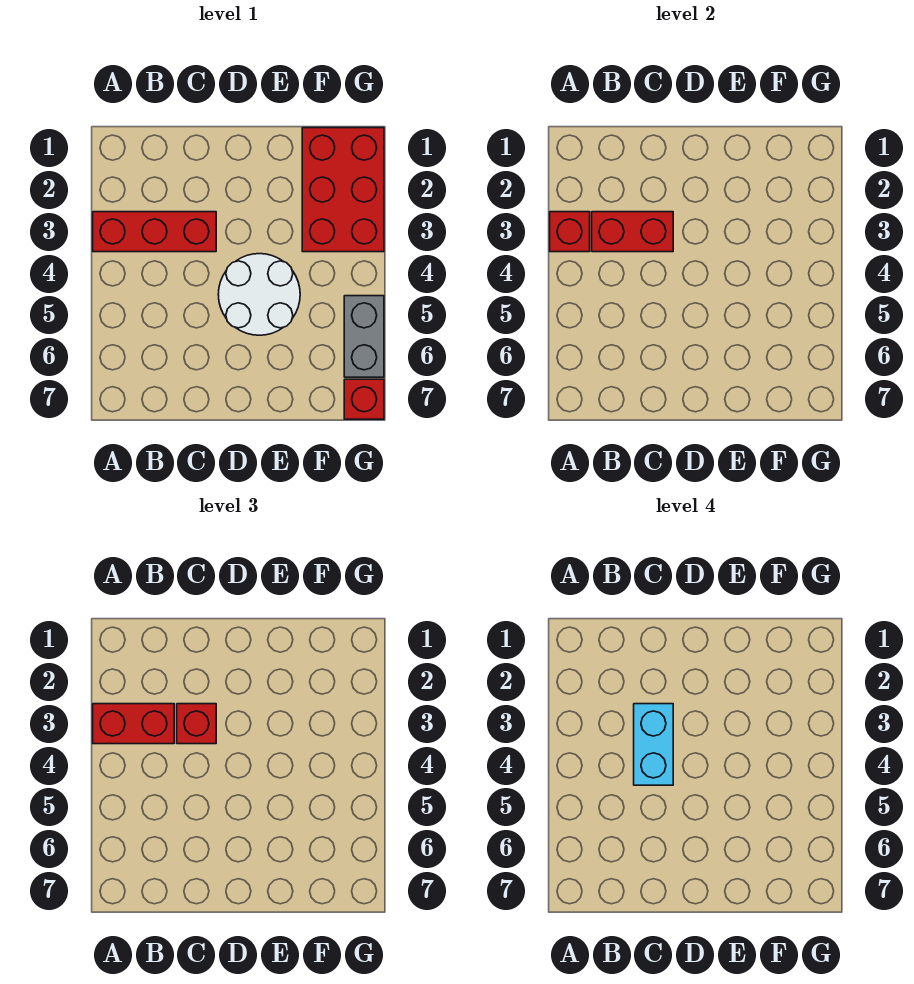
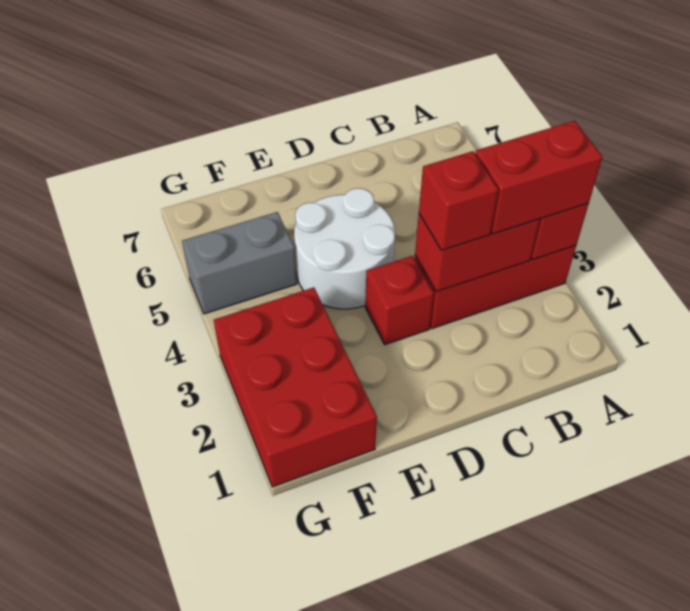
cyan brick C3:C4 level 4 -> none
grey brick G5:G6 level 1 -> grey brick F5:G5 level 1
red brick G7 level 1 -> red brick D3 level 1

